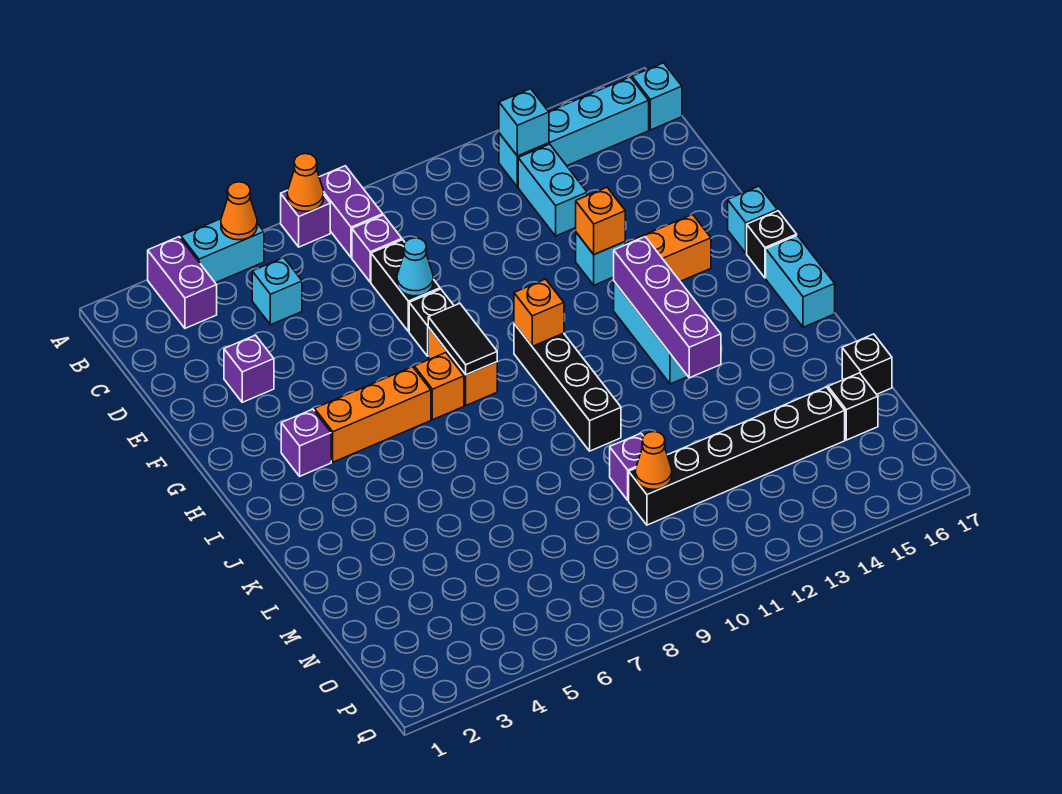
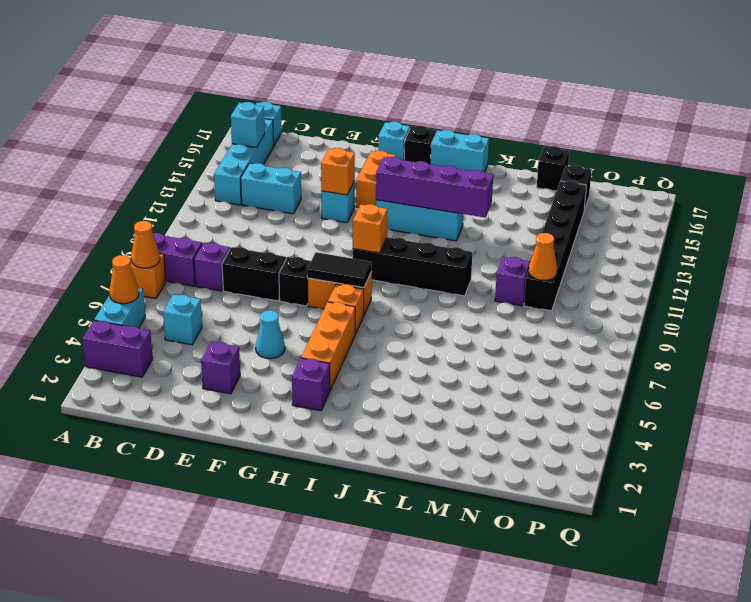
purple brick A7 level 1 -> orange brick A7 level 1
cyan brick B13 level 2 -> cyan brick B15 level 2
cyan cone E8 level 2 -> cyan cone F5 level 1

